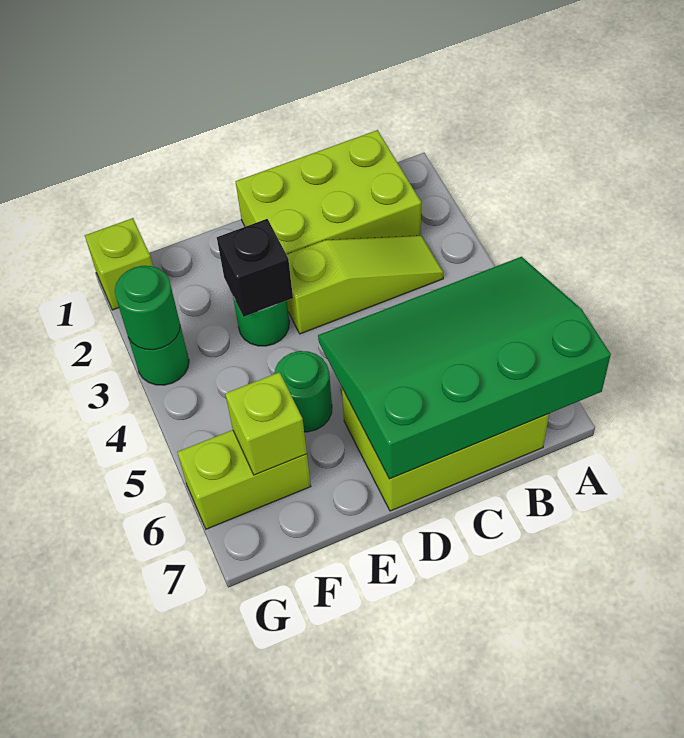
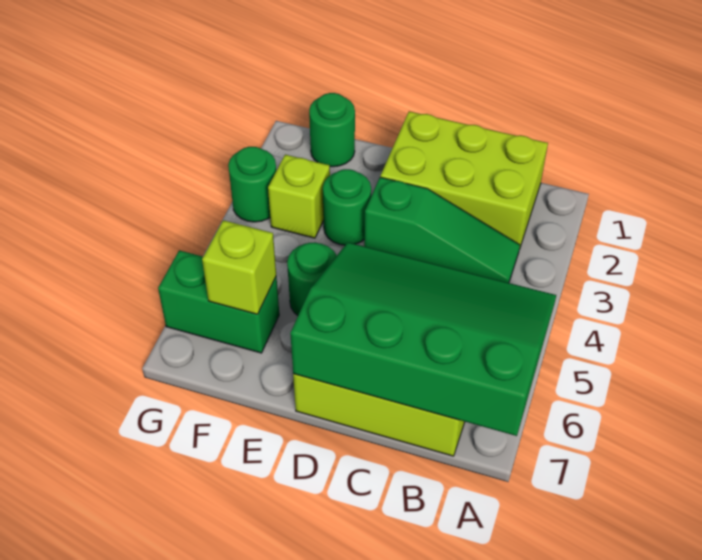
lime slope B3:D3 level 1 top D -> green slope B3:D3 level 1 top D
black brick E3 level 2 -> none
lime brick F6:G6 level 1 -> green brick F6:G6 level 1
lime brick G1 level 1 -> lime brick F3 level 1
green round brick G3 level 2 -> green round brick F1 level 1

